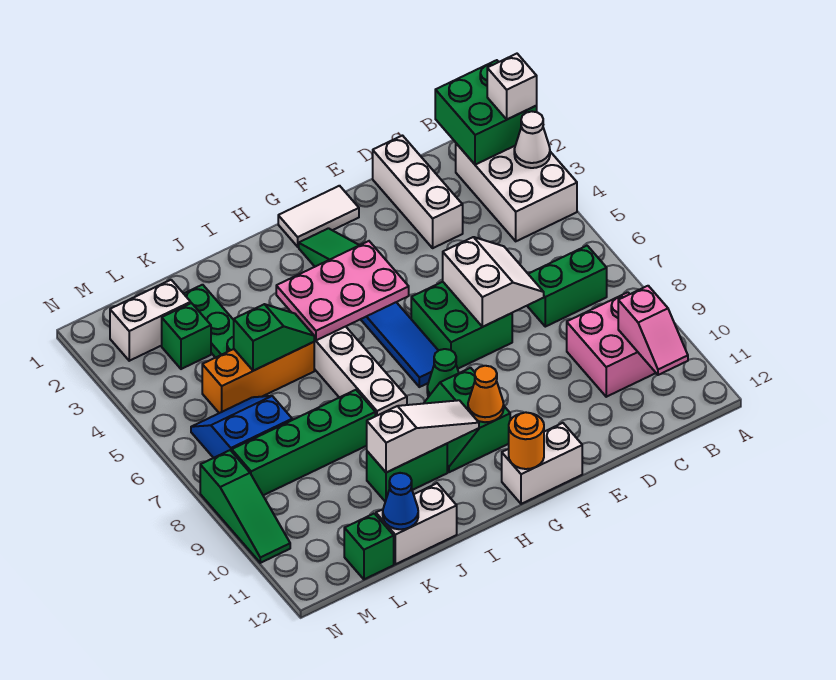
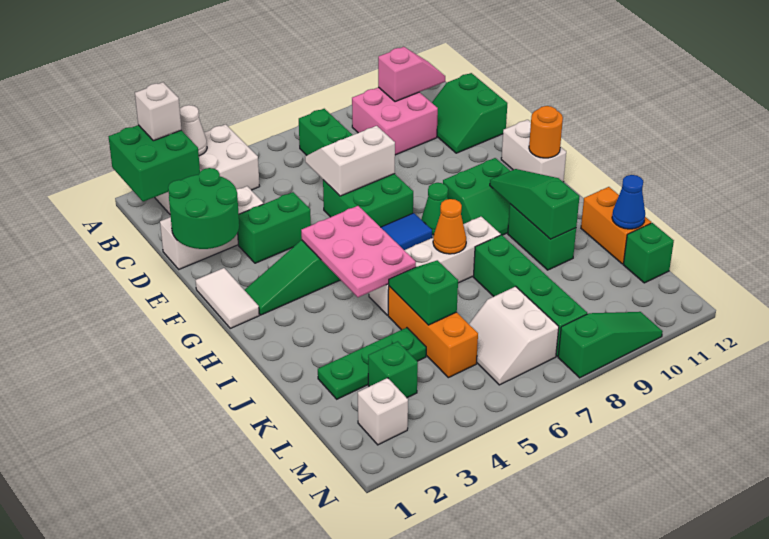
none -> green slope C11:D12 level 1 top 12
none -> green round brick D1:E2 level 2
none -> green brick E3:E4 level 1
orange cone G10 level 2 -> orange cone I7 level 2
white slope H10:J10 level 2 top J -> green slope H10:J10 level 2 top J
white brick J12:K12 level 1 -> orange brick J12:K12 level 1
white brick L2:M2 level 1 -> white brick M2 level 1
blue slope L6:M7 level 1 top 7 -> white slope L6:M7 level 1 top 7

